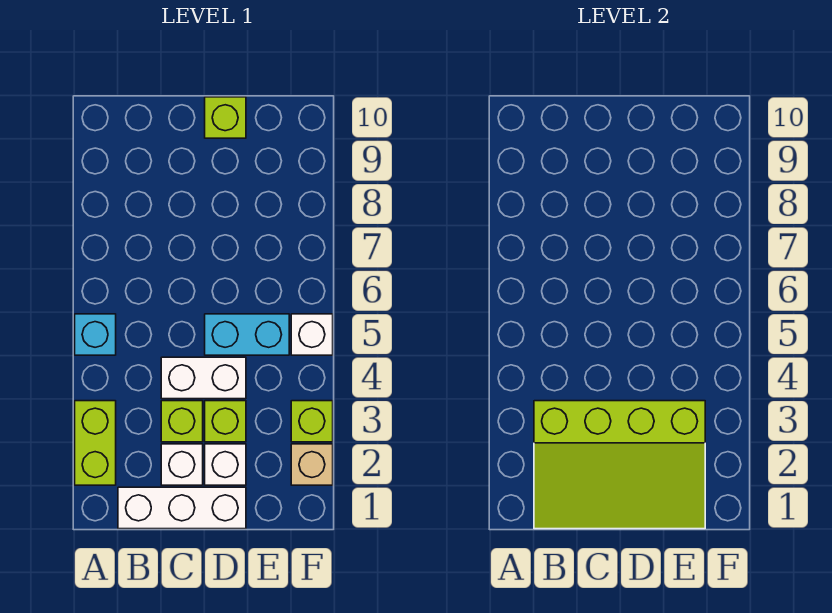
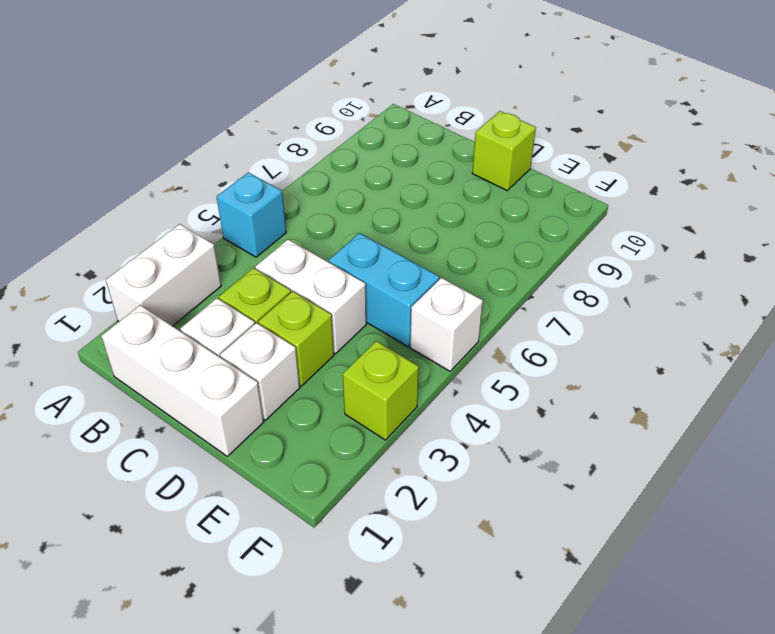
lime brick A2:A3 level 1 -> white brick A2:A3 level 1
lime slope B1:E3 level 2 top 3 -> none
tan brick F2 level 1 -> none

